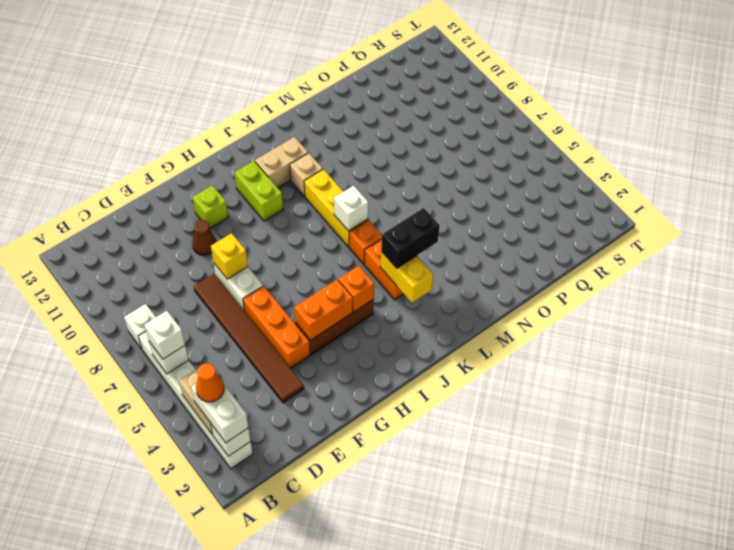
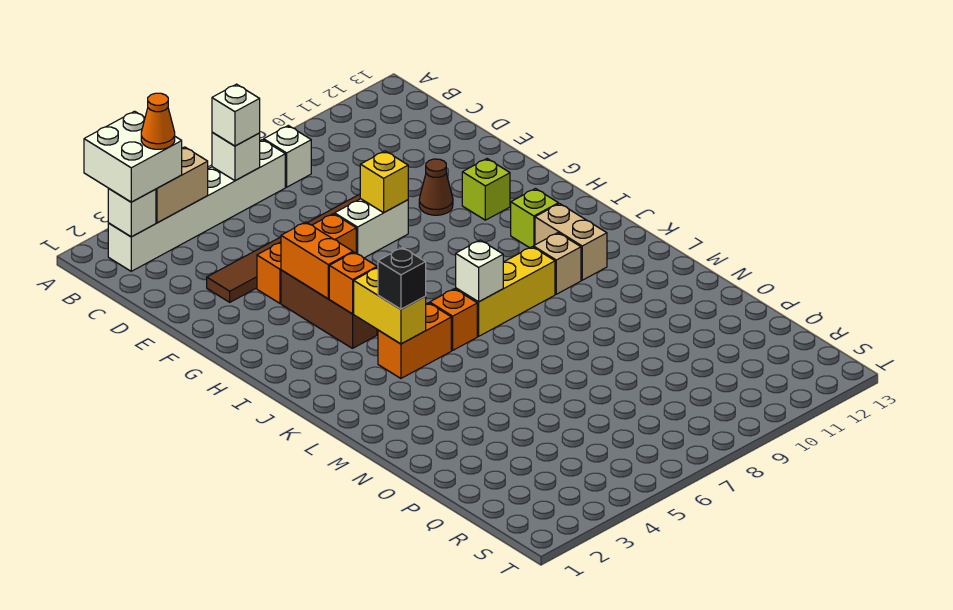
white brick B2:B3 level 3 -> white brick A2:B3 level 3
lime brick I10:I11 level 1 -> lime brick I11 level 1
yellow brick K3:K4 level 2 -> yellow brick J4:K4 level 2
black brick K4:L4 level 3 -> black brick K4 level 3

